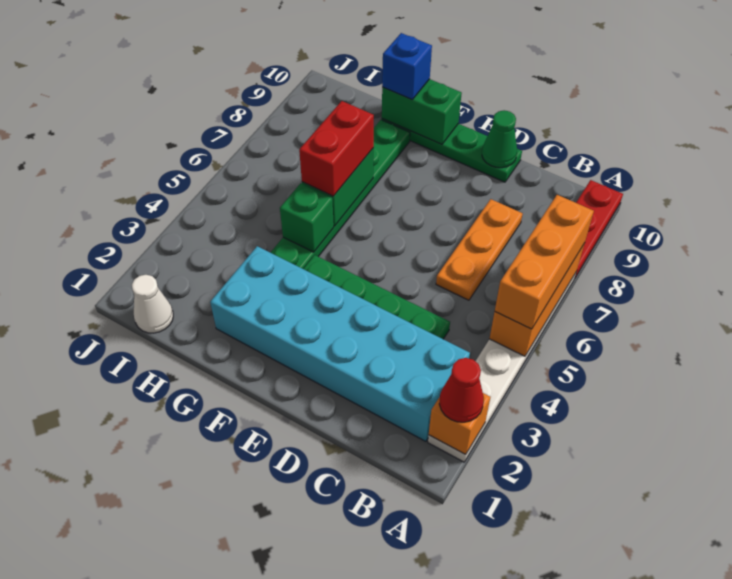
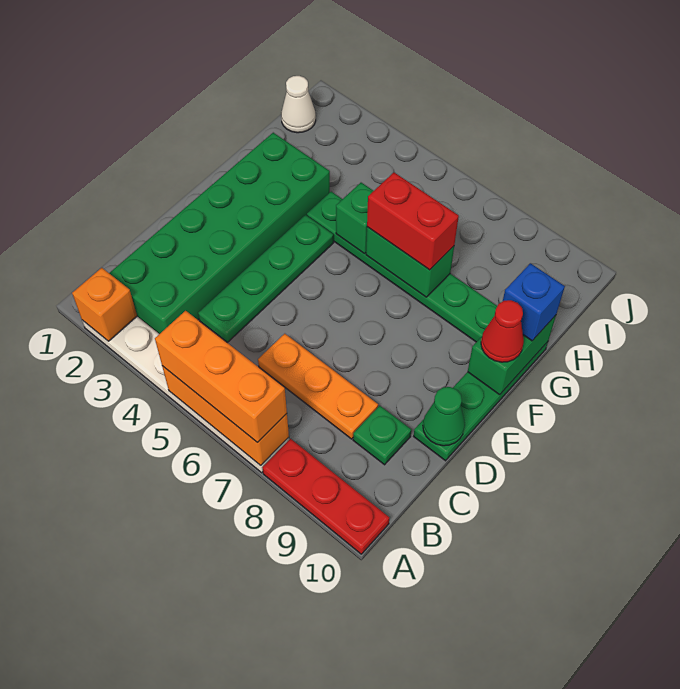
red cone A2 level 3 -> red cone F10 level 3
cyan brick B2:G3 level 1 -> green brick B2:G3 level 1
none -> green plate C9 level 1

